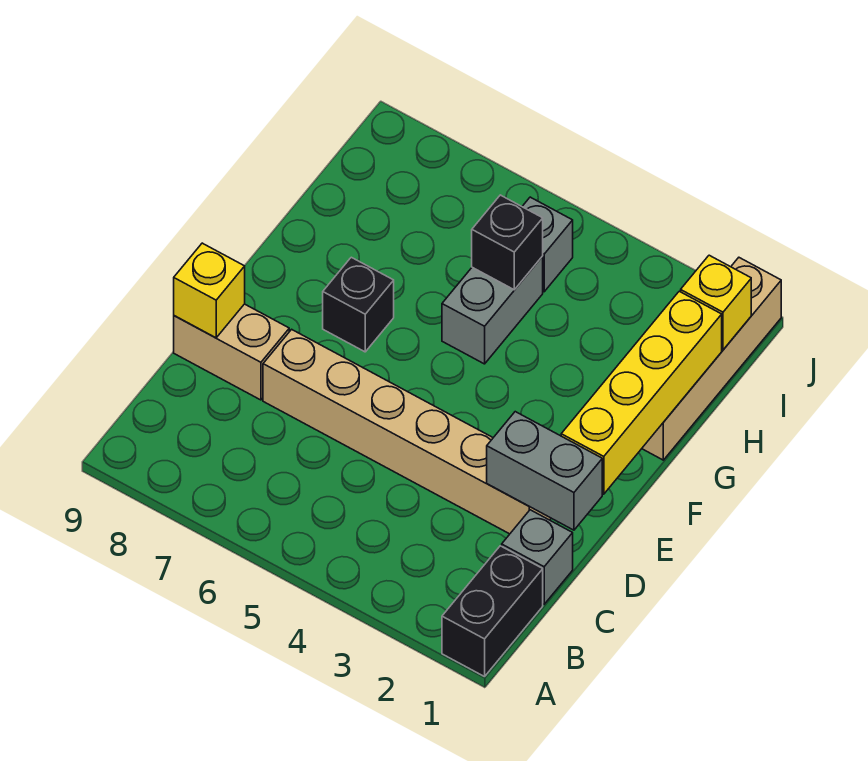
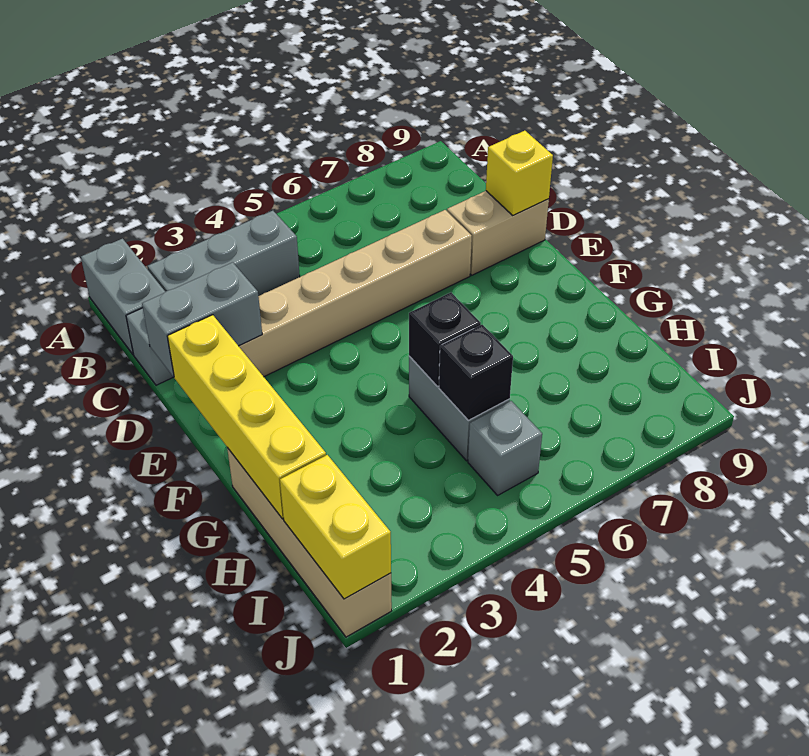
black brick A1:B1 level 1 -> grey brick A1:B1 level 1
none -> grey brick B2:B4 level 1
black brick F7 level 1 -> black brick G5 level 2
yellow brick I1 level 2 -> yellow brick I1:J1 level 2

